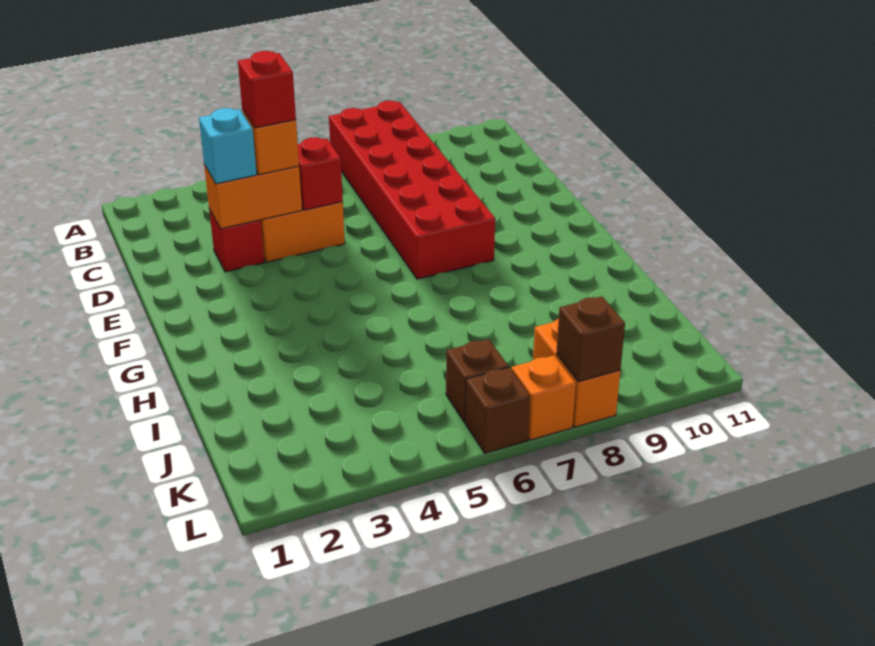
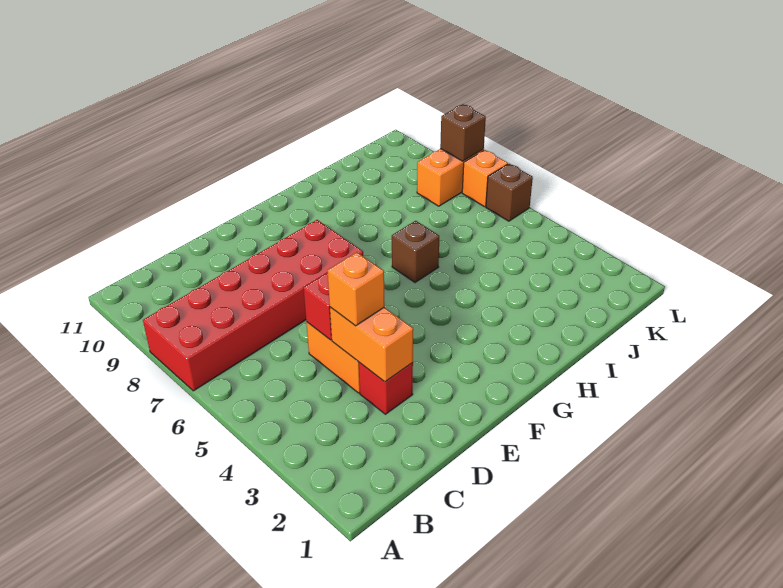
cyan brick D3 level 3 -> none
red brick D4 level 4 -> none
brown brick K6 level 1 -> brown brick H6 level 1

